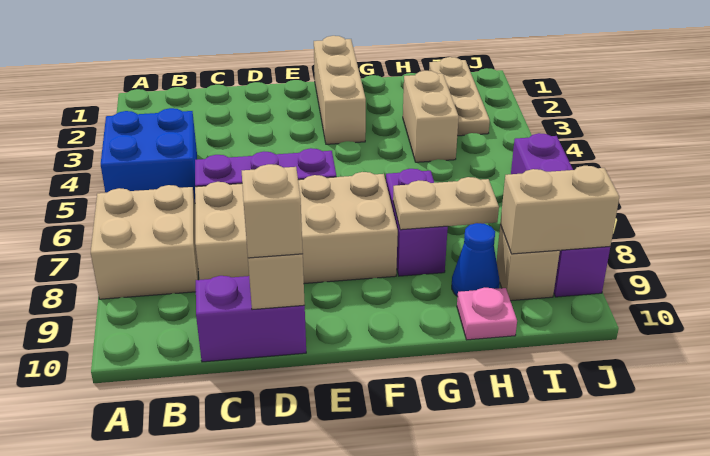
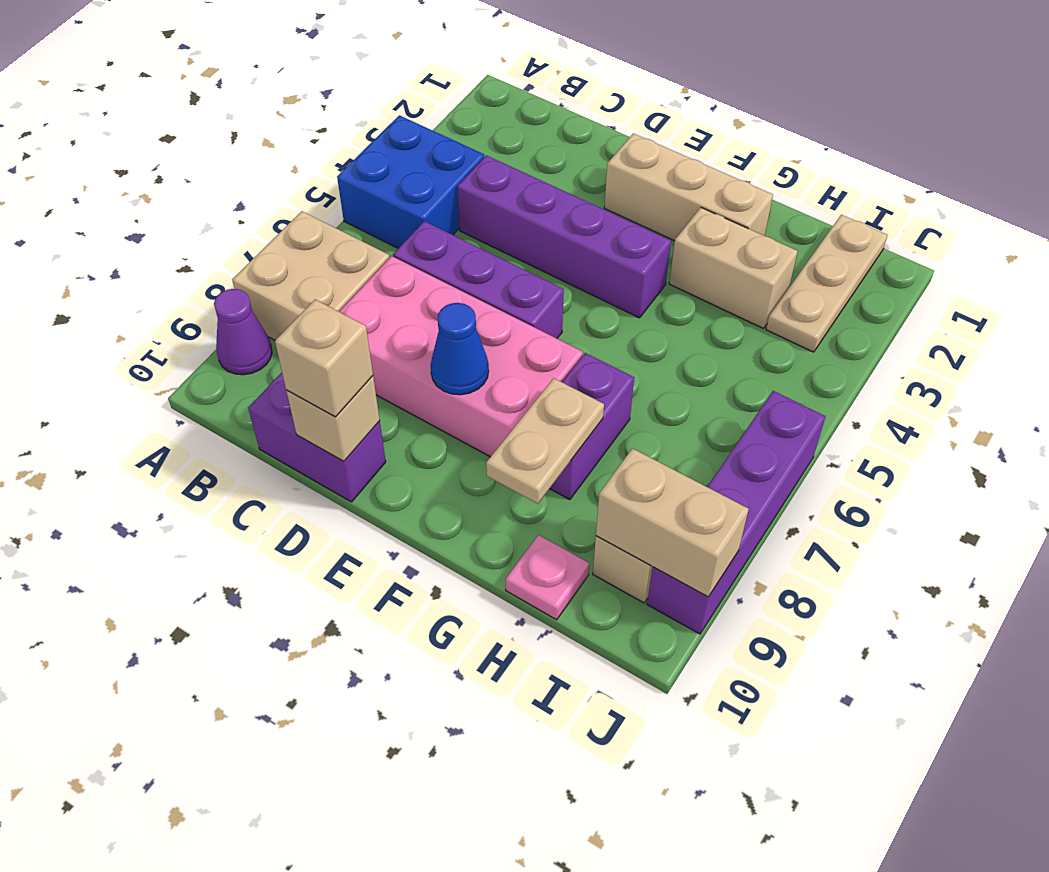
none -> purple cone A9 level 1
none -> purple brick C4:F4 level 1
tan brick C7:F8 level 1 -> pink brick C7:F8 level 1
tan brick F1:F3 level 1 -> tan brick E2:G2 level 1
tan plate G8:H8 level 2 -> tan plate G8:G9 level 2
tan brick H3:H4 level 1 -> tan brick G3:H3 level 1
blue cone H9 level 1 -> blue cone E8 level 2

